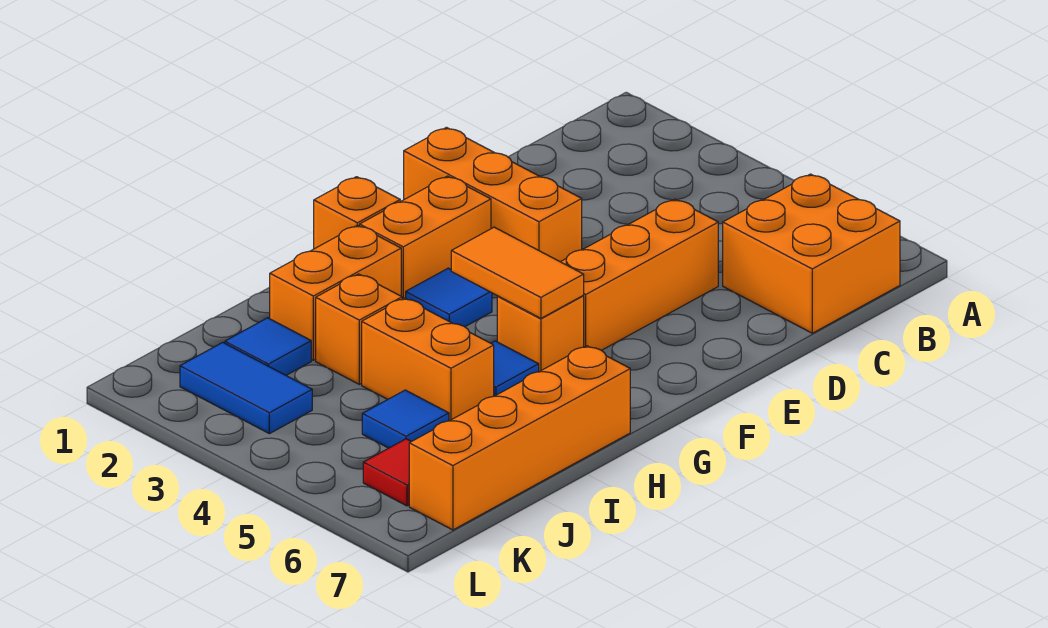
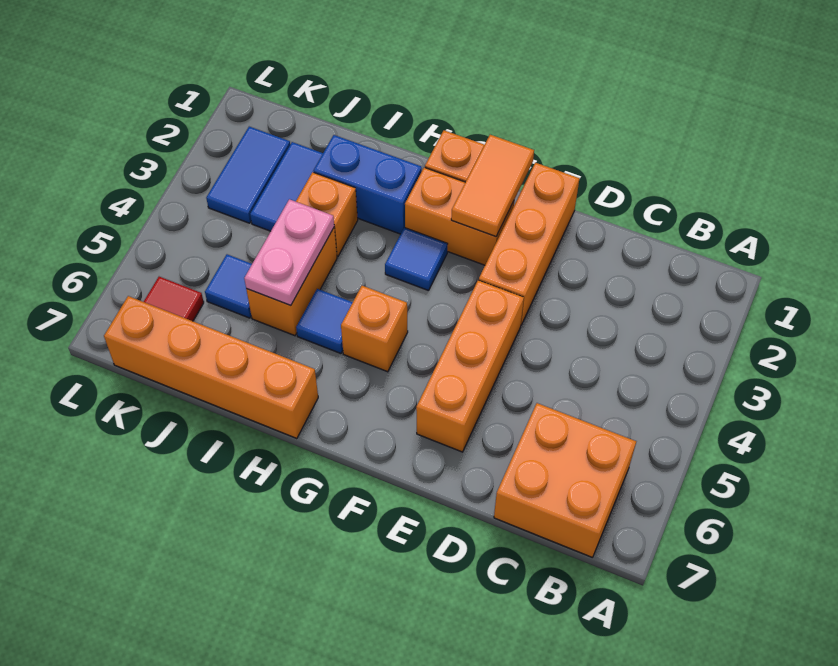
orange brick D5:F5 level 1 -> orange brick E4:E6 level 1
orange tile G4:G5 level 2 -> orange tile F1:F2 level 2
orange brick H2:I2 level 1 -> blue brick H2:I2 level 1
none -> pink plate I4:I5 level 2
blue tile J2 level 1 -> blue tile J2:J3 level 1

